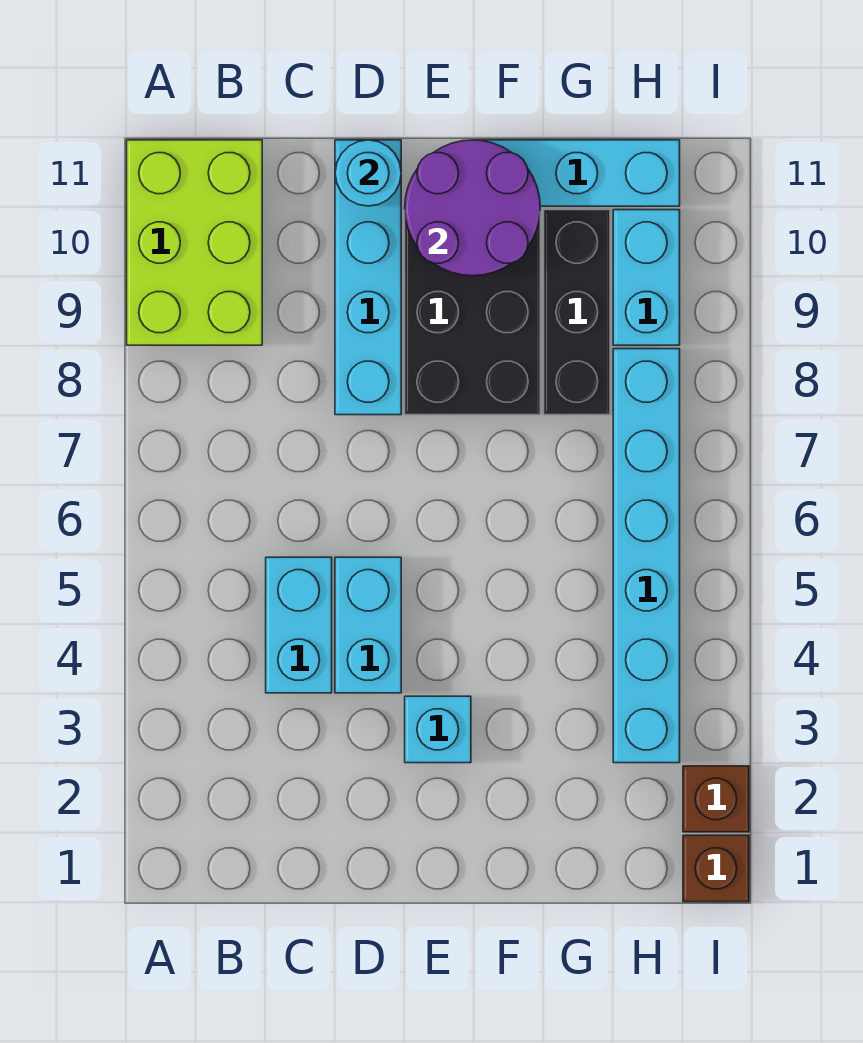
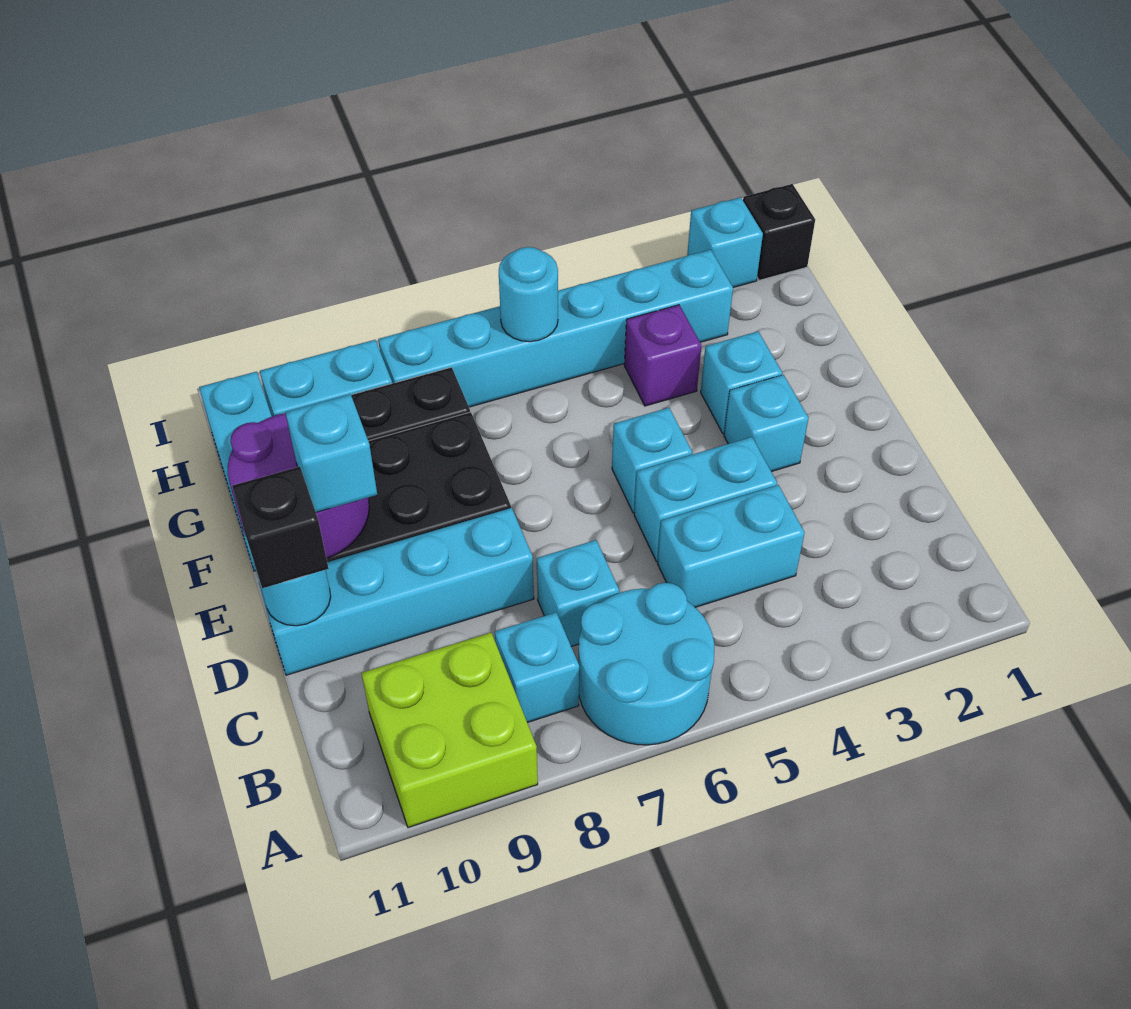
none -> cyan round brick A6:B7 level 1
lime brick A9:B11 level 1 -> lime brick A9:B10 level 1
none -> cyan brick B8 level 1
none -> cyan brick C7 level 1
none -> black brick D11 level 3
none -> cyan brick E5 level 1
none -> cyan brick E10 level 3
none -> cyan brick F3 level 1
none -> purple brick G4 level 1
none -> cyan round brick H6 level 2
brown brick I1 level 1 -> black brick I1 level 1
brown brick I2 level 1 -> cyan brick I2 level 1

